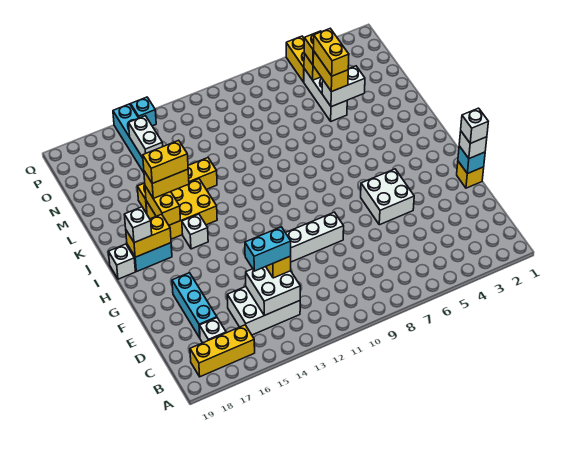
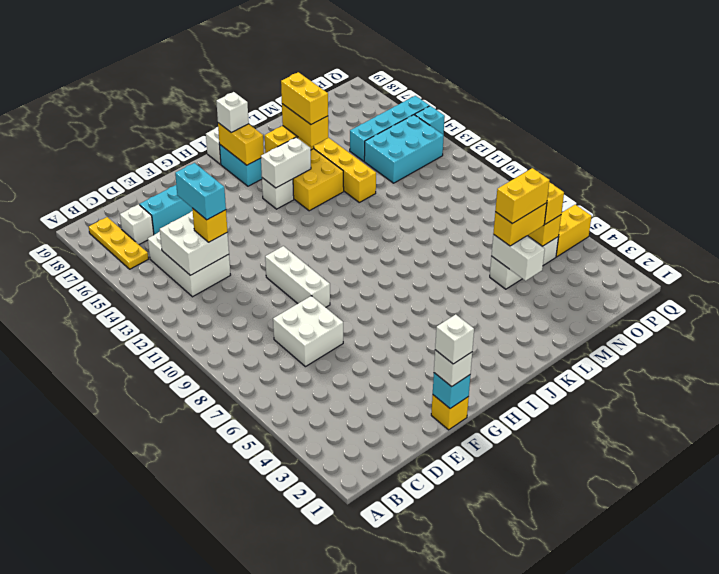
yellow brick B16:B18 level 1 -> yellow plate B16:B18 level 1
white brick F5:G6 level 1 -> white brick D7:E8 level 1
none -> cyan brick N13:P14 level 1
white brick N15:O15 level 2 -> white brick I15:J15 level 2

